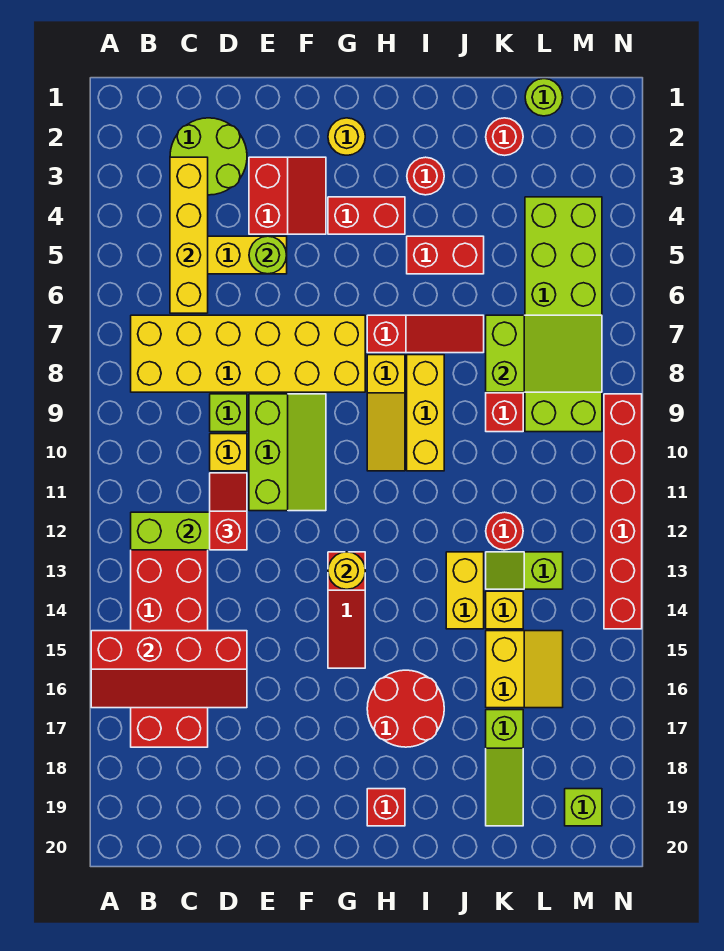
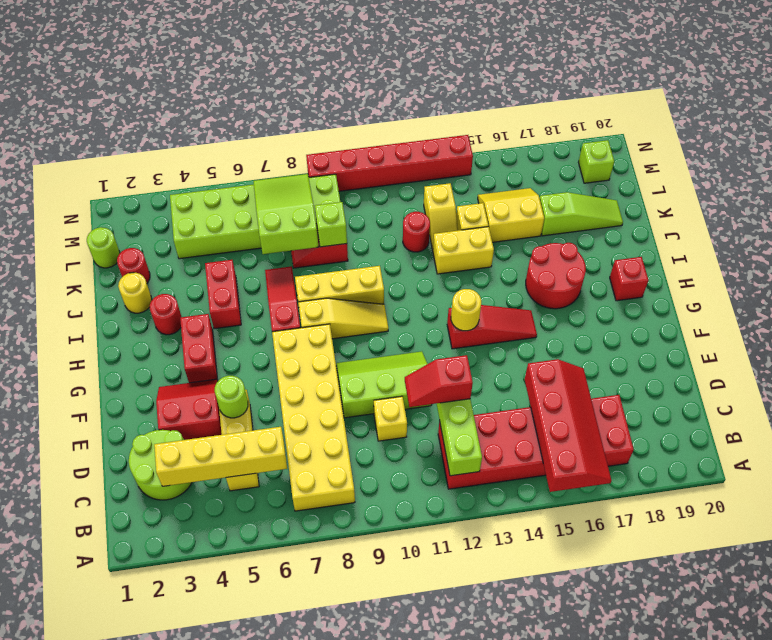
lime brick D9 level 1 -> lime brick K9 level 2
yellow round brick G2 level 1 -> yellow round brick J2 level 1
lime slope K13:L13 level 1 top L -> yellow slope K13:L13 level 1 top L

